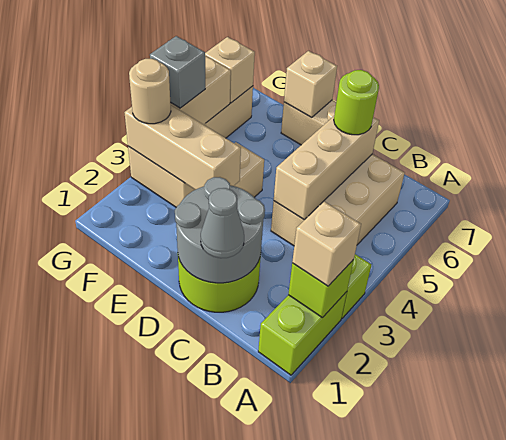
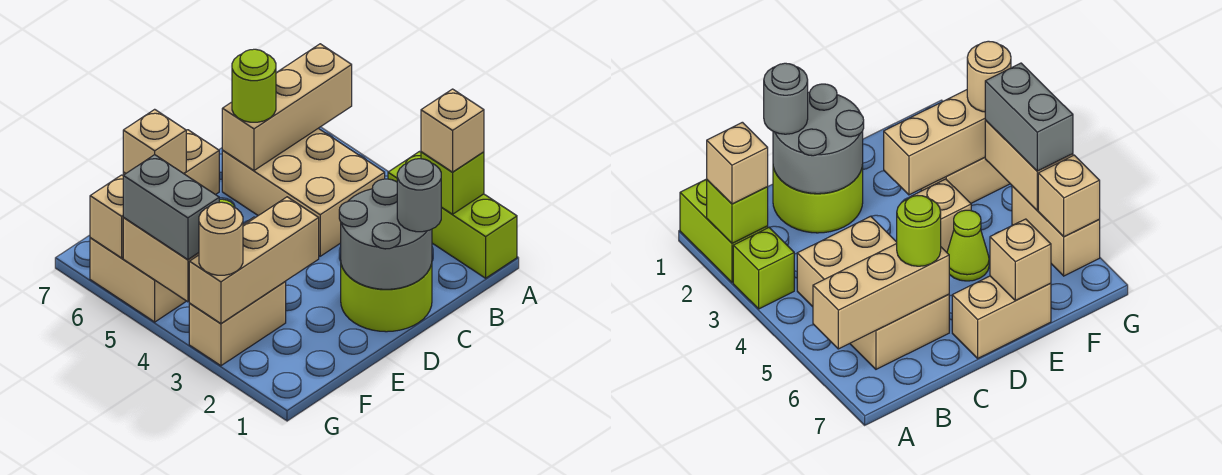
grey cone C1 level 3 -> grey round brick C1 level 3
tan brick C4:C6 level 2 -> tan brick A6:C6 level 2
none -> lime cone E5 level 1
grey brick G4 level 3 -> grey brick G4:G5 level 3

